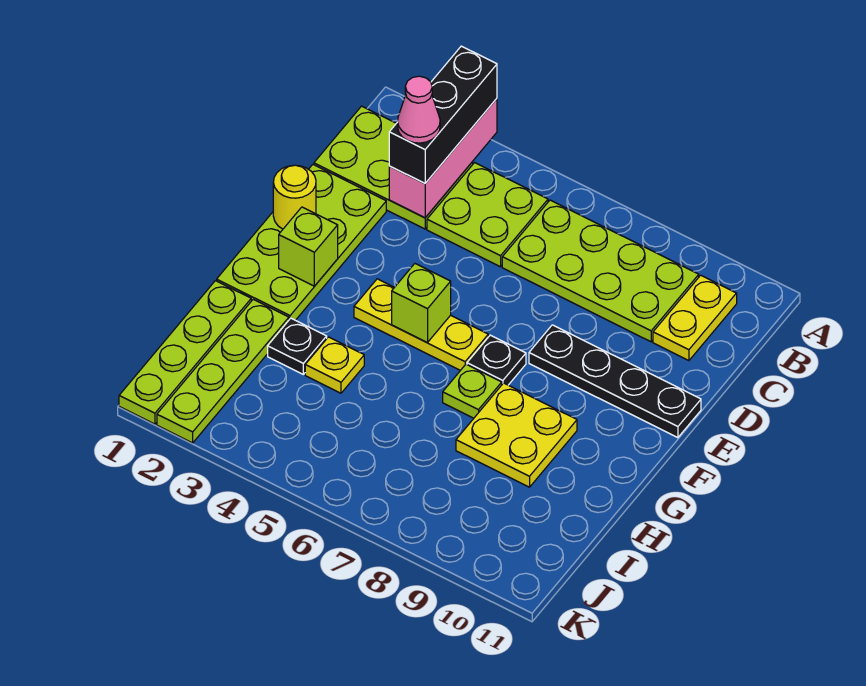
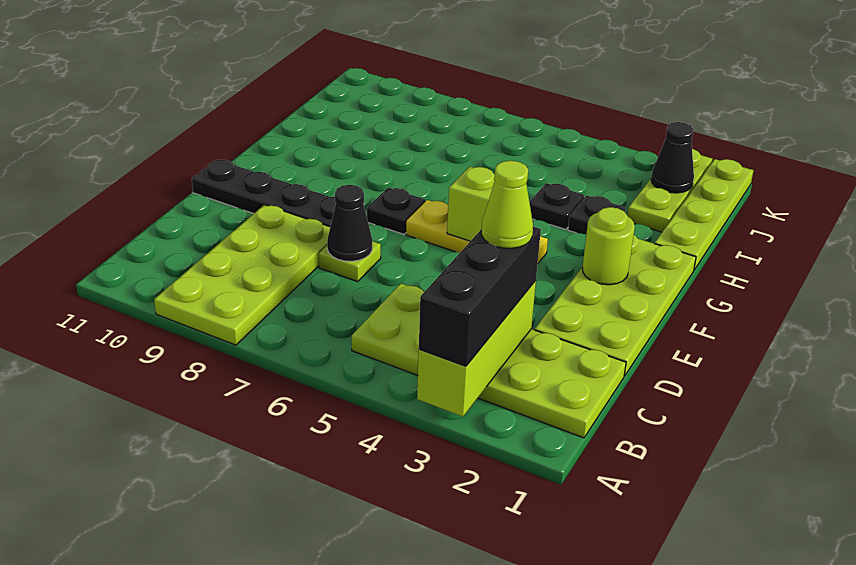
pink brick A3:C3 level 2 -> lime brick A3:C3 level 2
lime plate B6:C9 level 1 -> lime plate A8:D9 level 1
yellow plate B10:C10 level 1 -> none
pink cone C3 level 4 -> lime cone C3 level 4
none -> black cone D7 level 2
yellow round brick E1 level 2 -> none
lime brick F2 level 2 -> lime round brick F2 level 2
lime plate G7 level 1 -> lime plate D7 level 1
yellow plate G8:H9 level 1 -> none
lime plate H2:K2 level 1 -> lime plate I2:K2 level 1
yellow plate H4 level 1 -> black plate H4 level 1
none -> black cone J2 level 2

